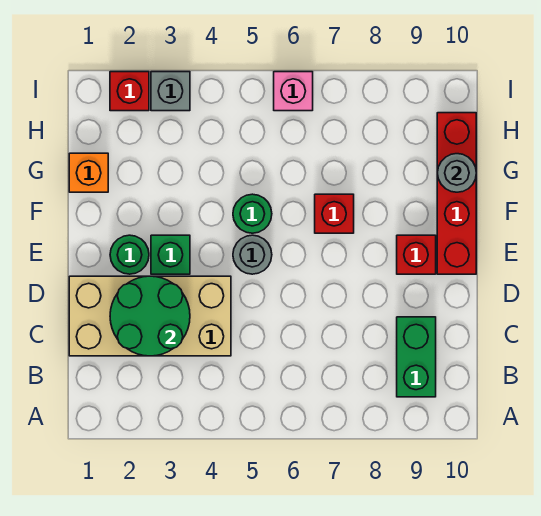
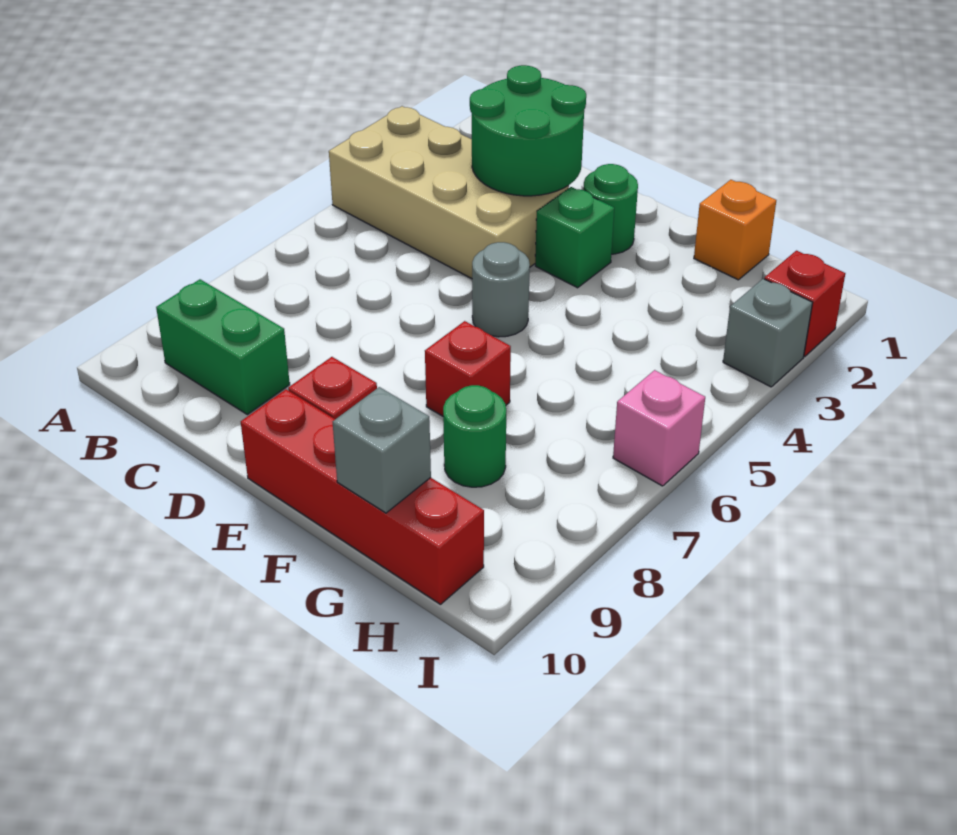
tan brick C1:D4 level 1 -> tan brick A3:D4 level 1
green round brick F5 level 1 -> green round brick G8 level 1
grey round brick G10 level 2 -> grey brick G10 level 2

